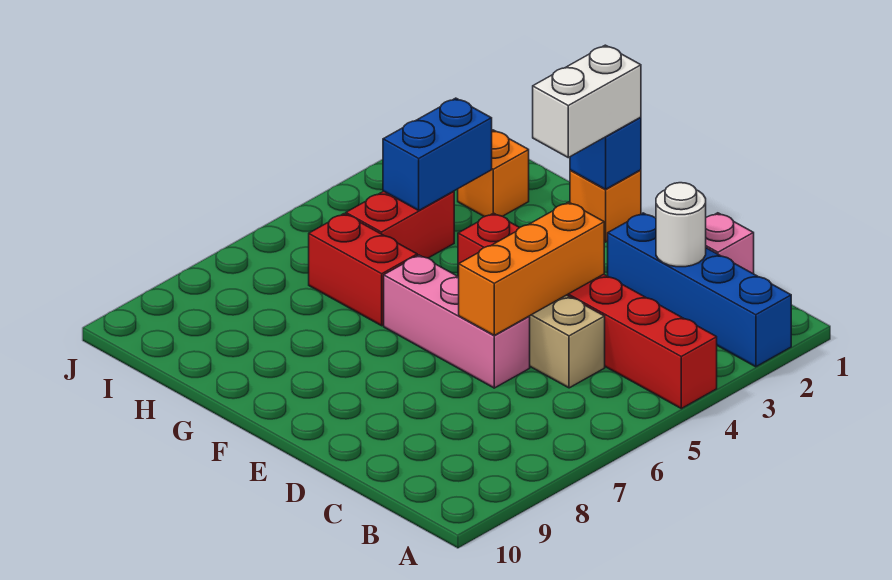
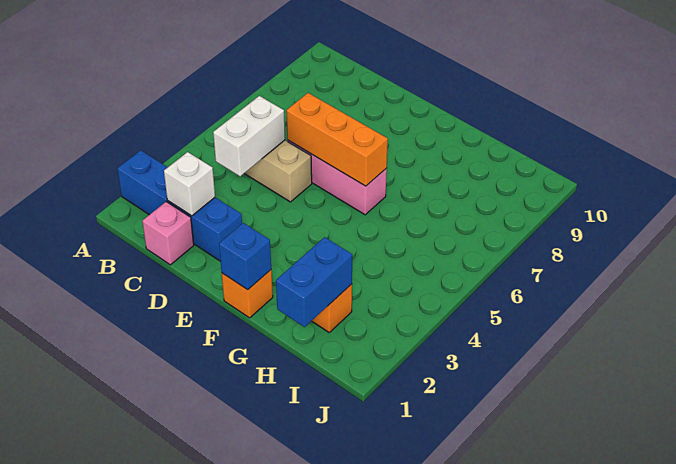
red brick A4:F4 level 1 -> none
white round brick C2 level 2 -> white brick C2 level 2
orange brick D4:D6 level 2 -> orange brick D6:F6 level 2
white brick F1:F2 level 3 -> white brick C4:C5 level 2
red brick G6:H6 level 1 -> none
blue brick H3:H4 level 2 -> blue brick H1:H2 level 2
red brick H4:H5 level 1 -> none

